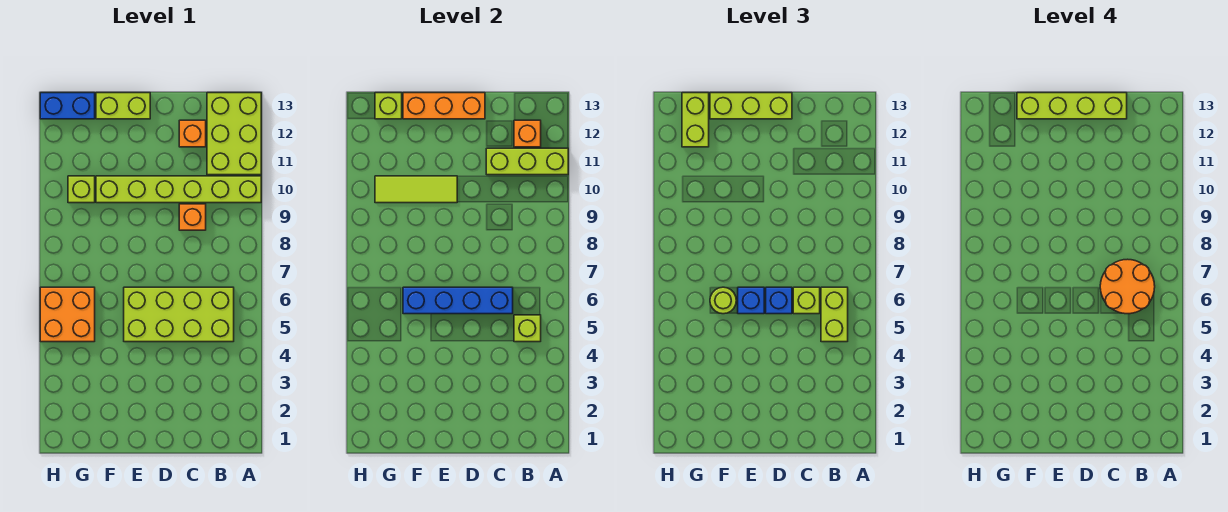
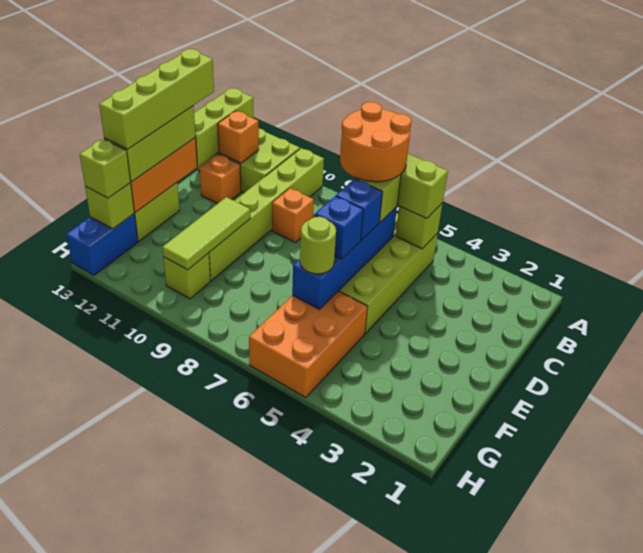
lime brick A11:C11 level 2 -> lime brick A13:C13 level 2
orange brick G5:H6 level 1 -> orange brick F5:H6 level 1
lime brick G12:G13 level 3 -> lime brick G13 level 3

